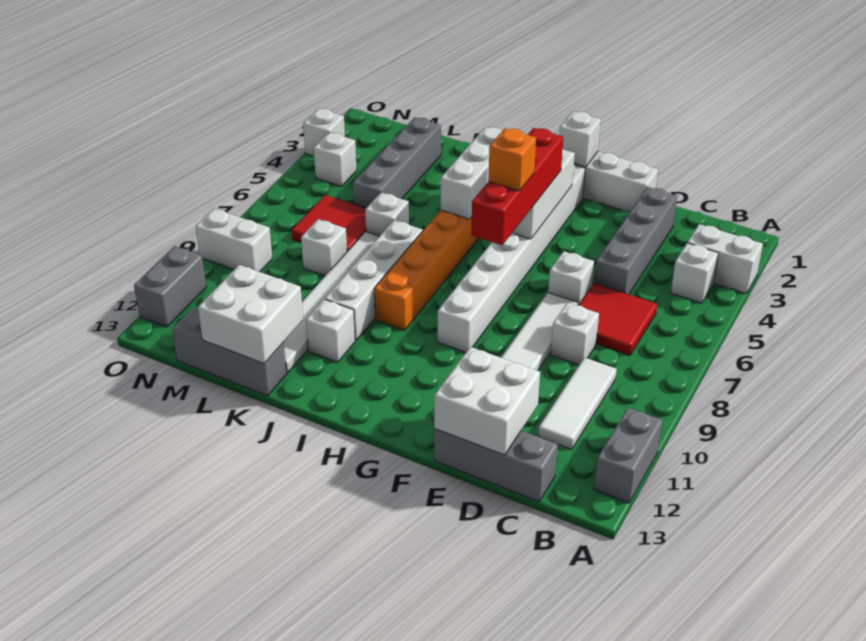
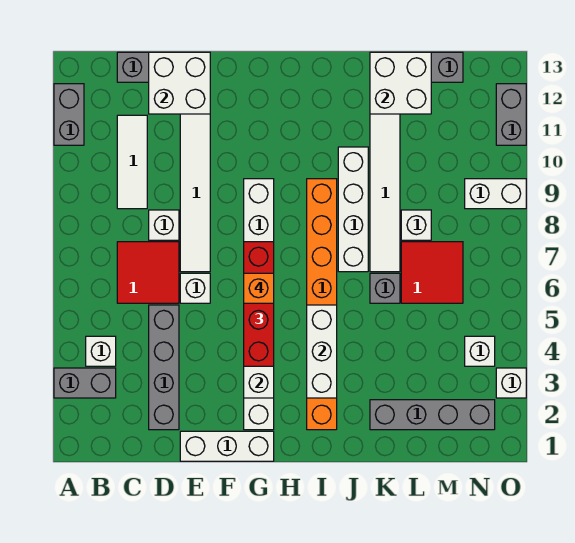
white brick A3:B3 level 1 -> grey brick A3:B3 level 1
white brick G1 level 2 -> none
white brick J11 level 1 -> none
white brick K6 level 1 -> grey brick K6 level 1
grey brick L2:L5 level 1 -> grey brick K2:N2 level 1

